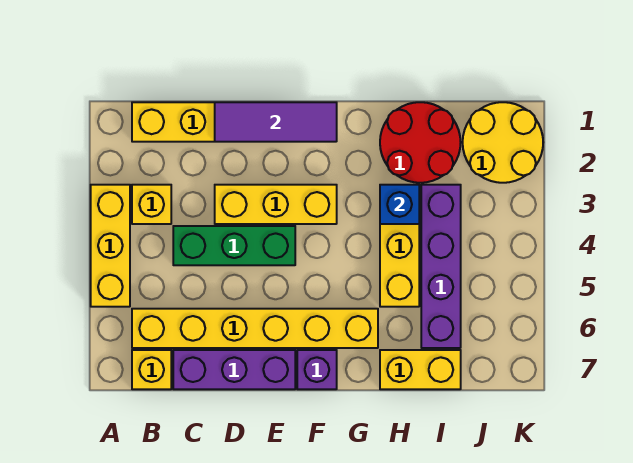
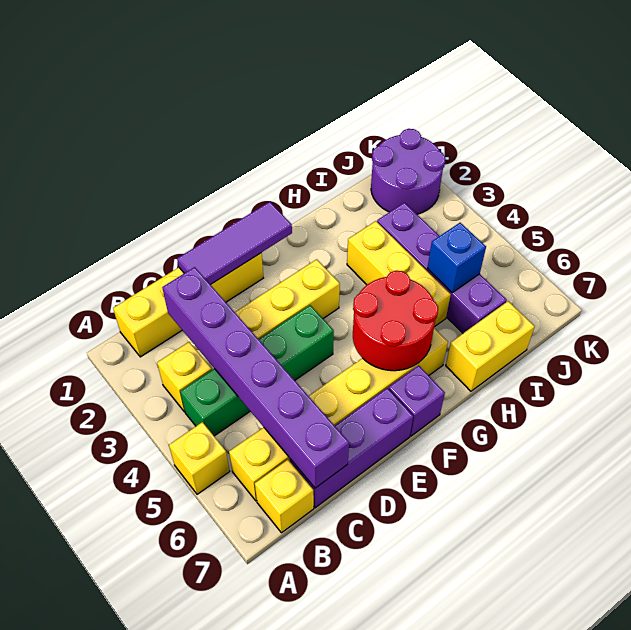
yellow brick A3:A5 level 1 -> yellow brick A5 level 1
none -> purple brick C2:C7 level 2
green brick C4:E4 level 1 -> green brick B4:E4 level 1
red round brick H1:I2 level 1 -> red round brick F5:G6 level 2
blue brick H3 level 2 -> blue brick I5 level 2
yellow round brick J1:K2 level 1 -> purple round brick J1:K2 level 1

